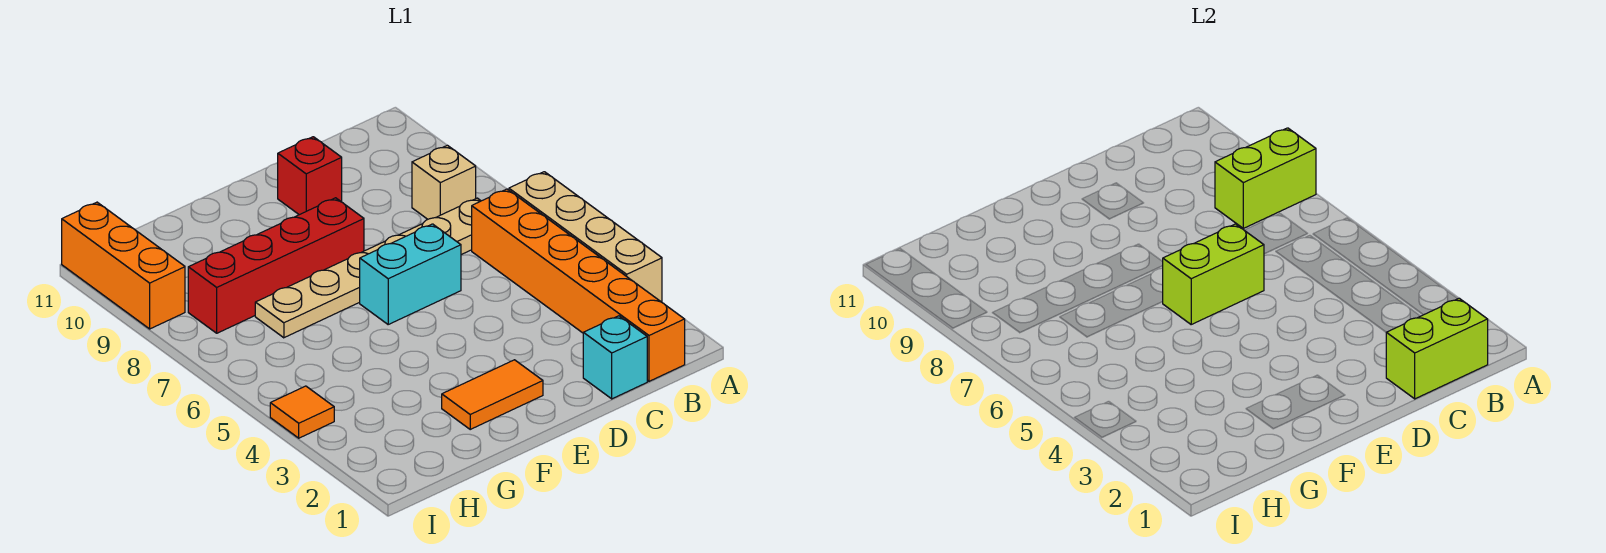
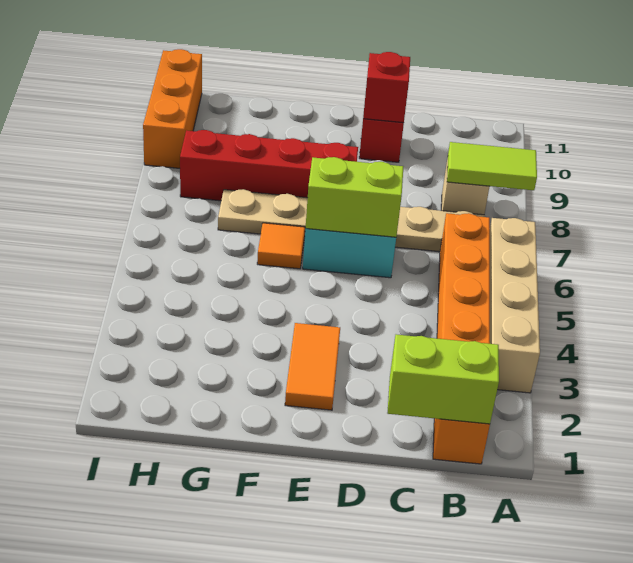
lime brick A8:B8 level 2 -> lime tile A8:B8 level 2
cyan brick C1 level 1 -> none
none -> red brick D10 level 2
orange tile E2:F2 level 1 -> orange tile E2:E3 level 1
orange tile I4 level 1 -> orange tile F6 level 1

